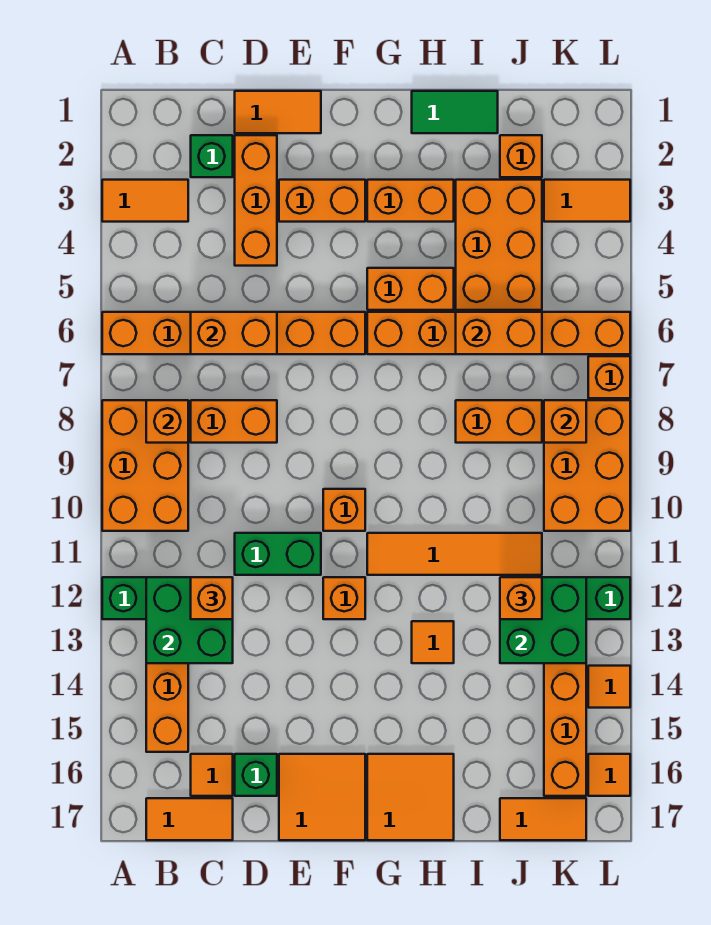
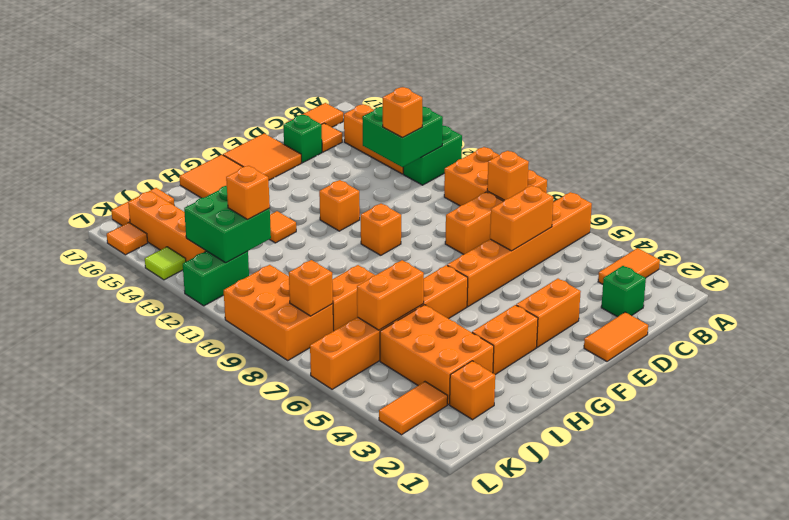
orange brick D2:D4 level 1 -> none
green brick D11:E11 level 1 -> none
orange brick G5:H5 level 1 -> none
orange tile G11:J11 level 1 -> none
green tile H1:I1 level 1 -> none
orange brick L7 level 1 -> none
orange tile L14 level 1 -> lime tile L14 level 1

